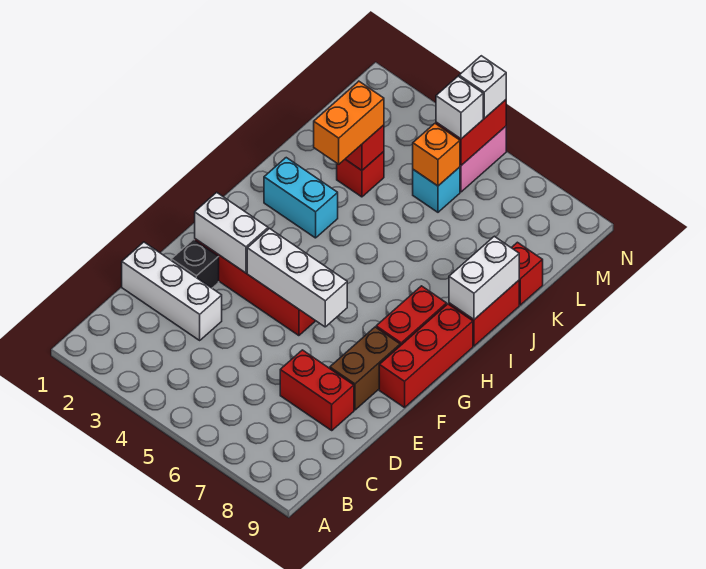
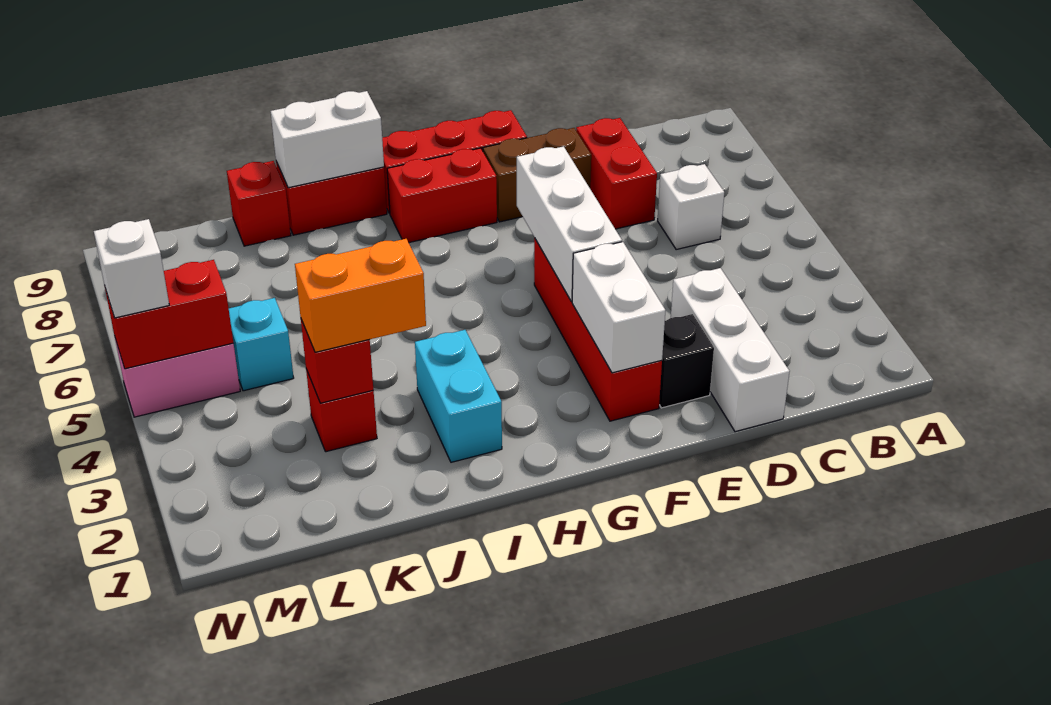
orange brick L5 level 2 -> none
white brick M5 level 3 -> white brick C6 level 1

